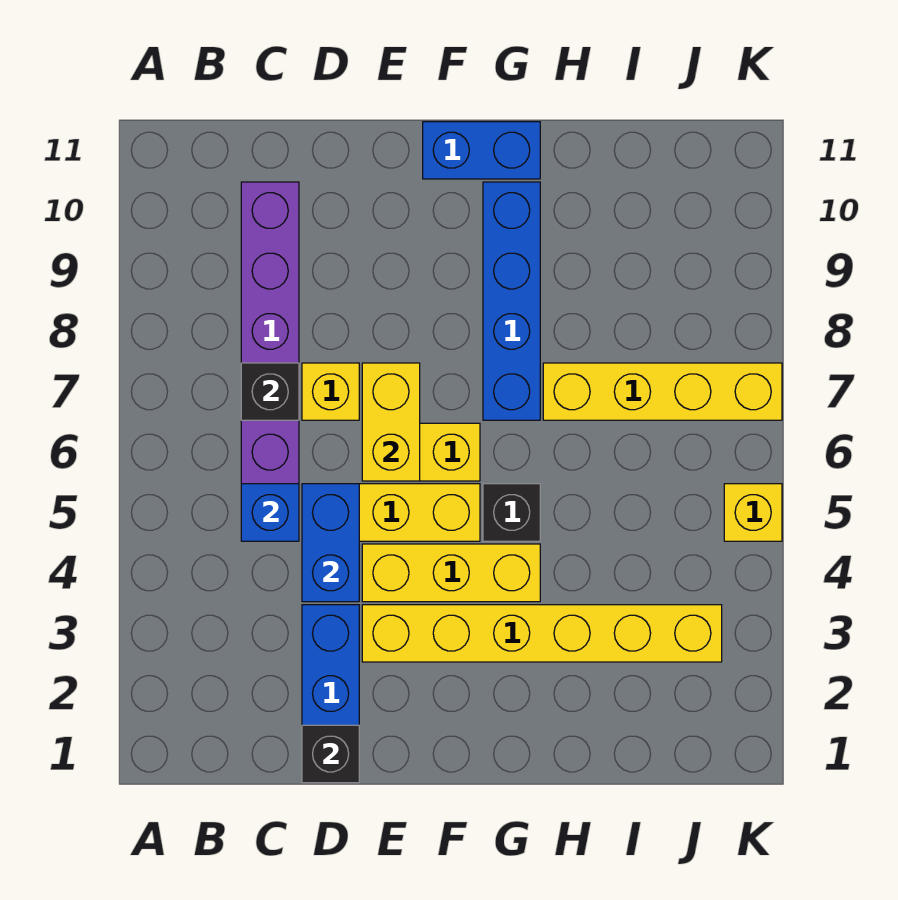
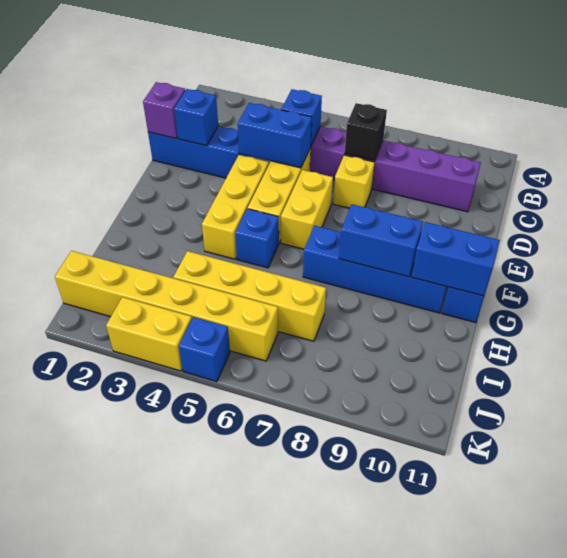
black brick D1 level 2 -> purple brick D1 level 2
none -> blue brick D2 level 2
yellow brick E3:J3 level 1 -> yellow brick J1:J6 level 1
yellow brick E6:E7 level 2 -> yellow brick K3:K4 level 1
black brick G5 level 1 -> blue brick G5 level 1
none -> blue brick G8:G9 level 2
none -> blue brick G10:G11 level 2
yellow brick H7:K7 level 1 -> yellow brick I4:I7 level 1
yellow brick K5 level 1 -> blue brick K5 level 1

